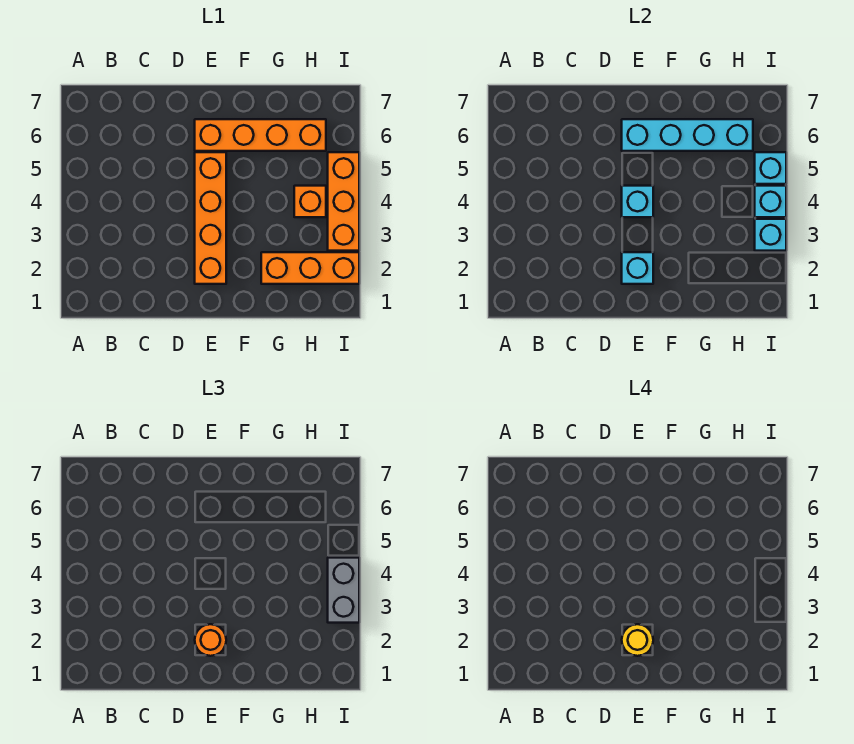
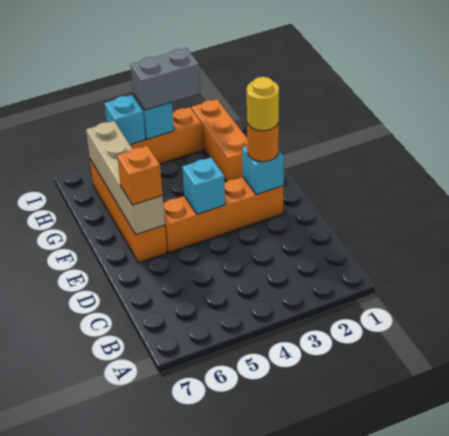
cyan brick E6:H6 level 2 -> tan brick E6:H6 level 2
orange brick H4 level 1 -> orange brick E6 level 3
cyan brick I3 level 2 -> none

